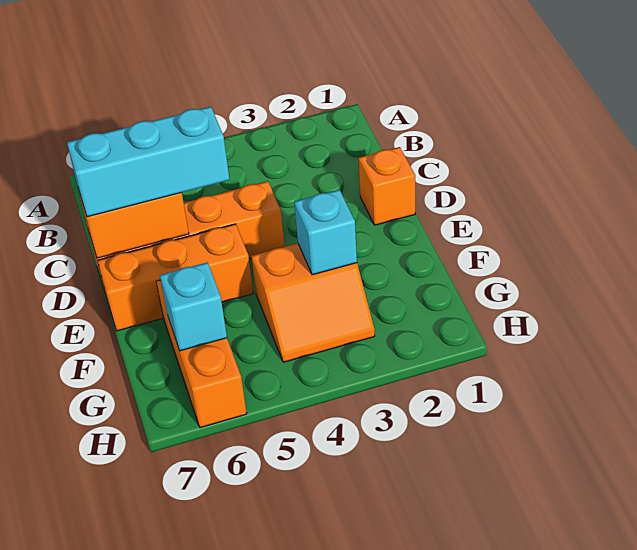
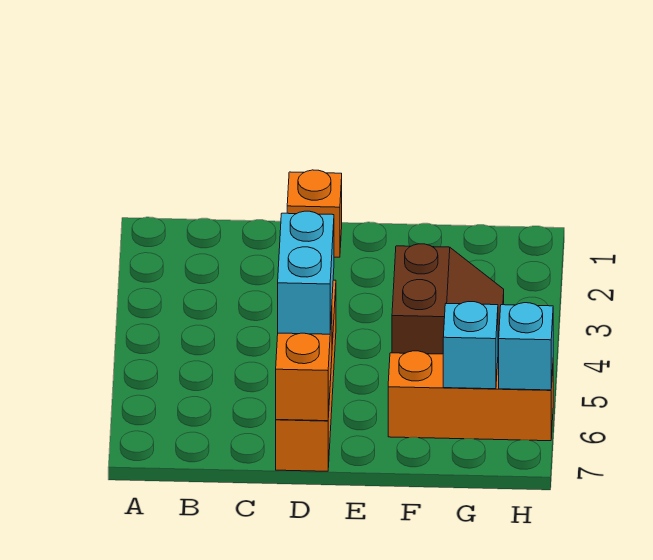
cyan brick D5:D7 level 3 -> cyan brick D5:D6 level 3
orange brick E5:E7 level 1 -> none
orange slope F3:G4 level 1 top F -> brown slope F3:G4 level 1 top F
cyan brick F3 level 2 -> cyan brick H6 level 2

